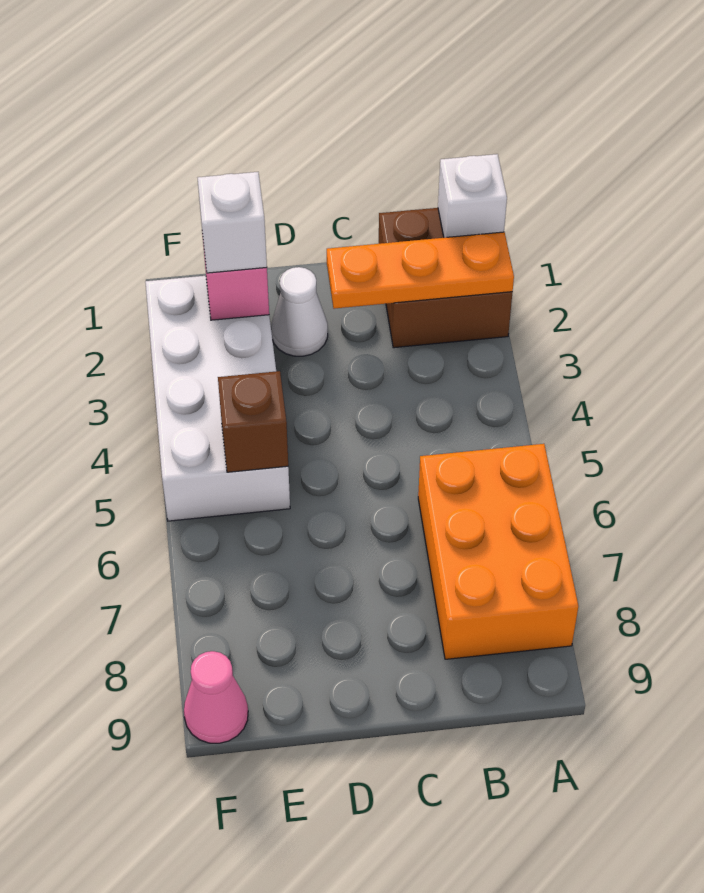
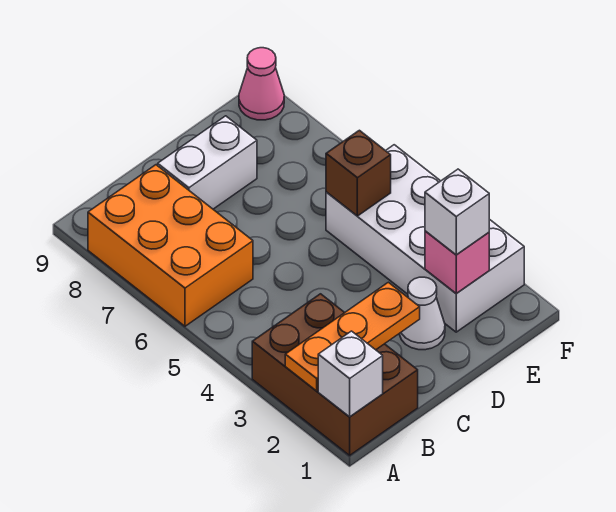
brown brick A1:B2 level 1 -> brown brick A1:B3 level 1
none -> white brick C8:D8 level 1

